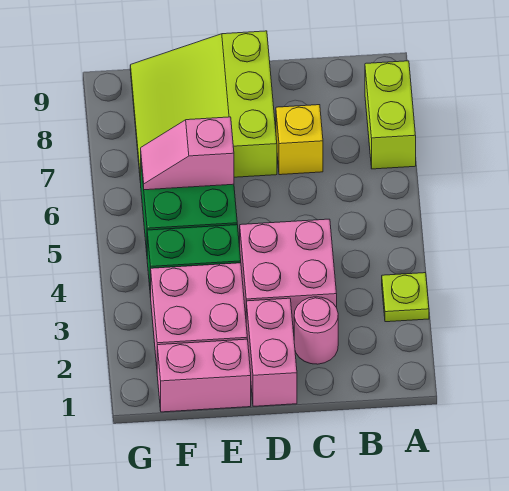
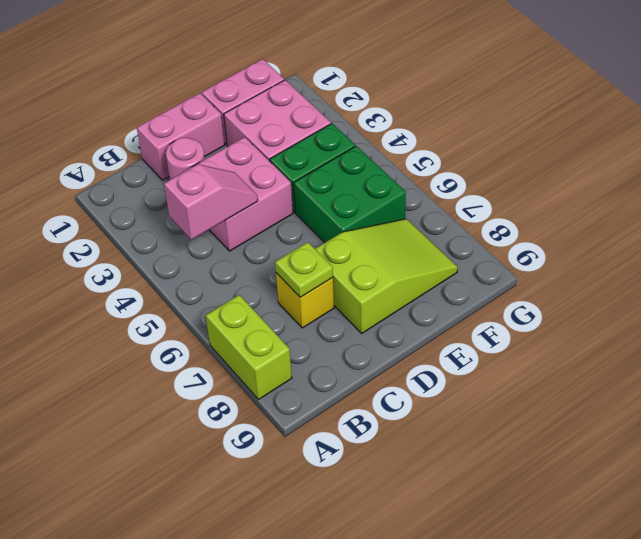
lime plate A3 level 1 -> lime plate C7 level 2
pink brick D1:D2 level 1 -> pink brick C1:D1 level 1
lime slope D7:F9 level 1 top D -> lime slope D7:F8 level 1 top D
pink slope E6:F6 level 2 top E -> pink slope B4:C4 level 2 top B

